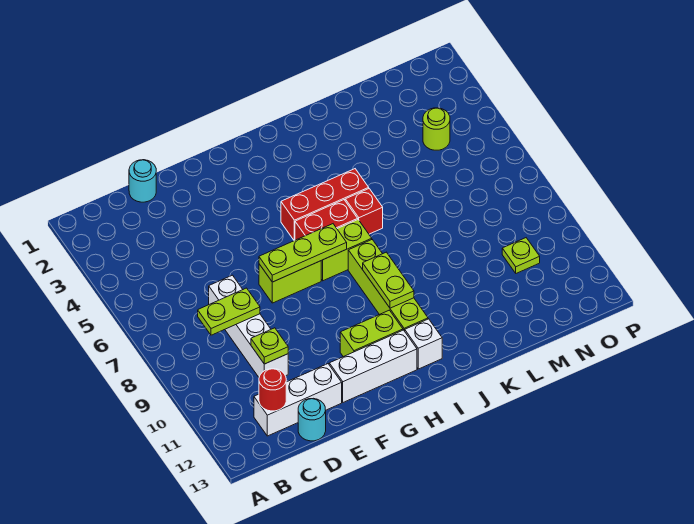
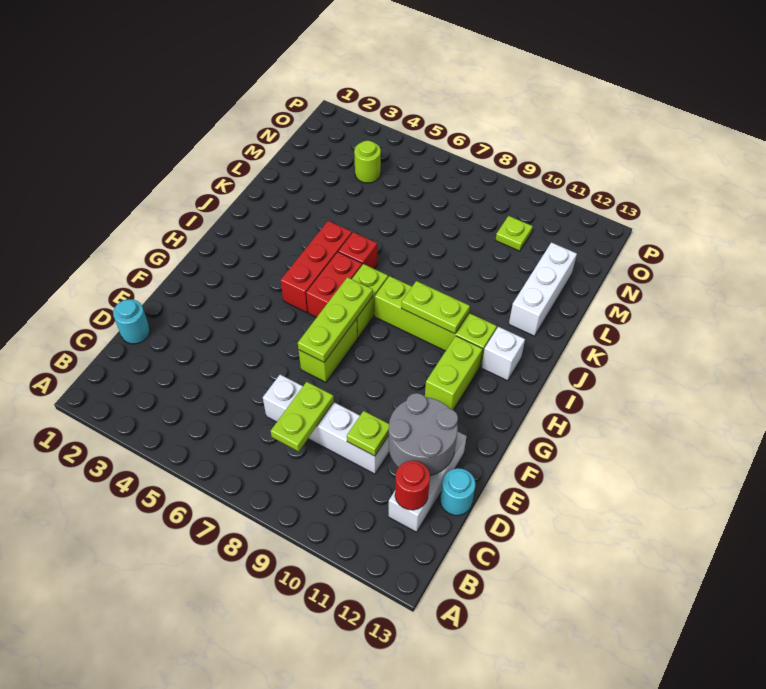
none -> grey round brick D11:E12 level 2
white brick F12:H12 level 1 -> white brick K12:M12 level 1

